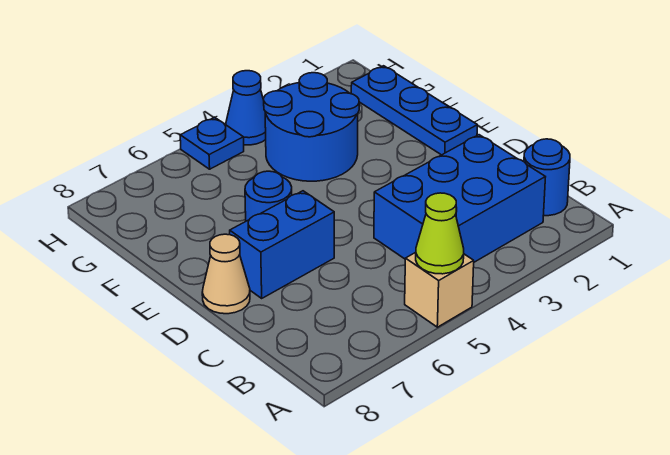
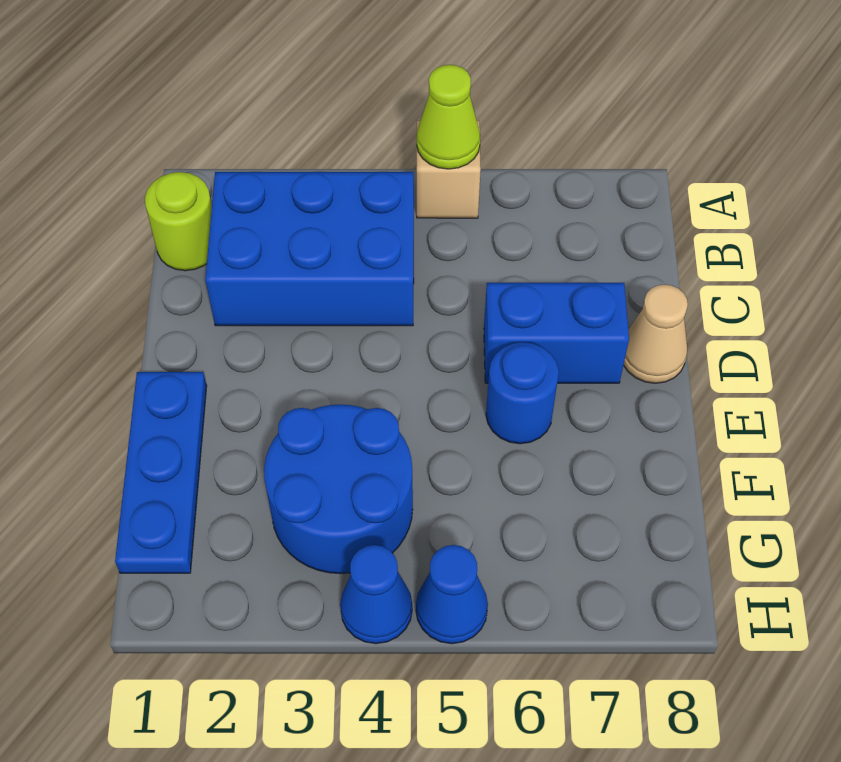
blue round brick B1 level 1 -> lime round brick B1 level 1
blue plate H5 level 1 -> blue cone H5 level 1

